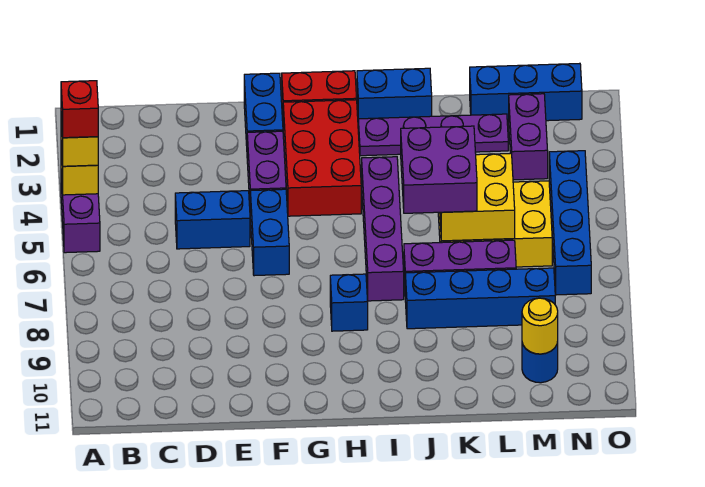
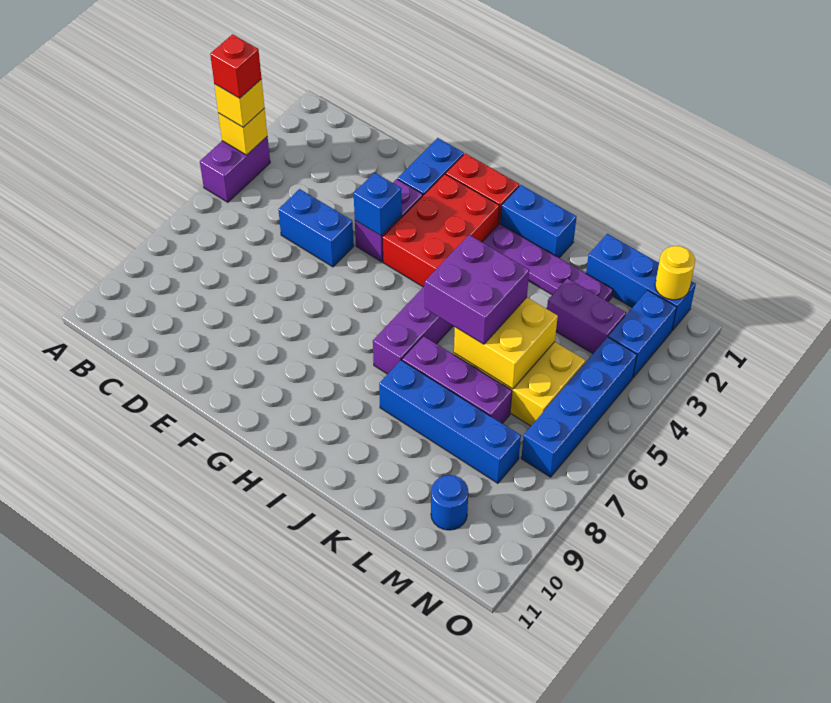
blue brick F5:F6 level 1 -> blue brick N2:N3 level 1
blue brick H8 level 1 -> blue brick F4 level 2
purple brick M2:M3 level 1 -> purple brick L3:M3 level 1
yellow round brick M10 level 2 -> yellow round brick N1 level 2

